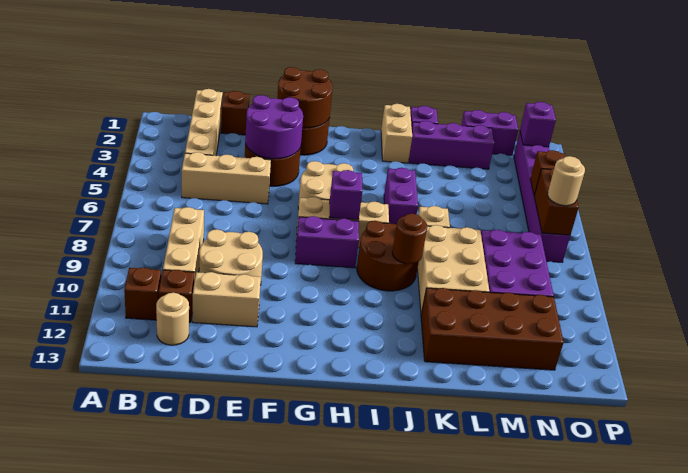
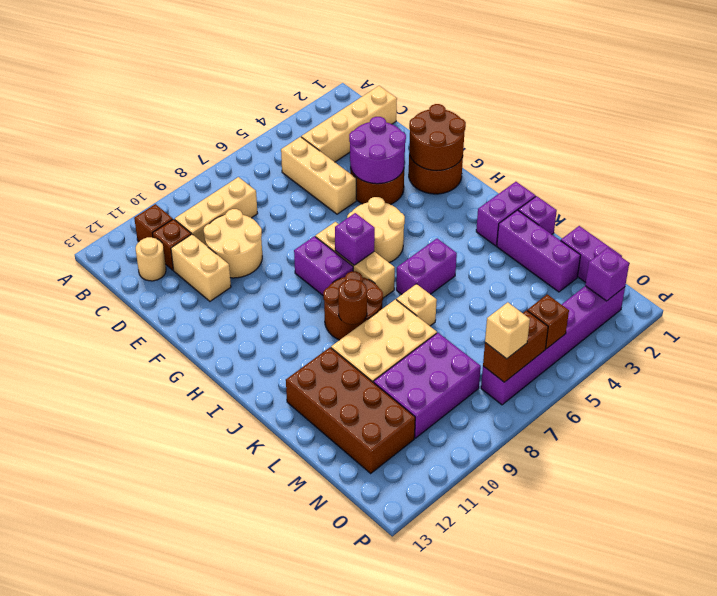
brown brick D1 level 1 -> none
tan brick J1:J2 level 1 -> purple brick J1:J2 level 1
tan round brick O7 level 3 -> tan brick O7 level 3

